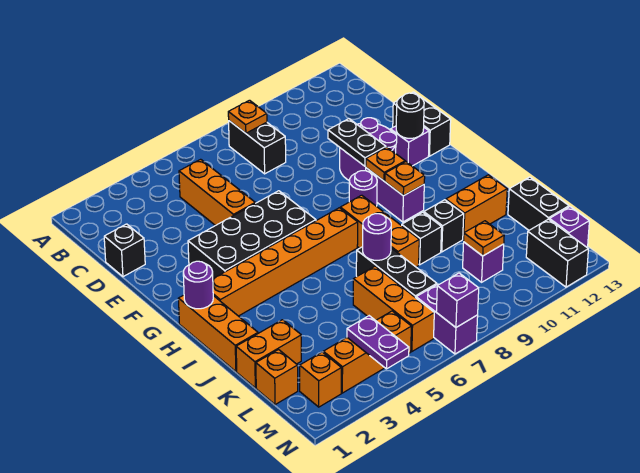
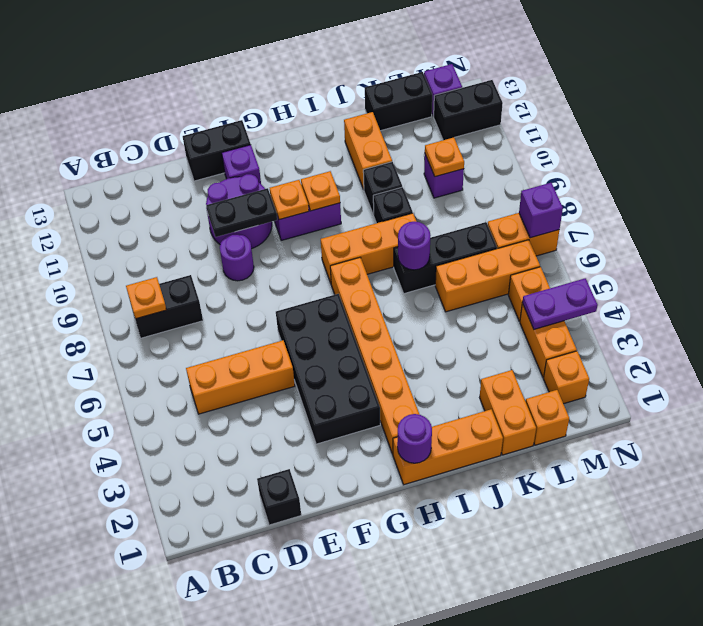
black round brick F12 level 2 -> none
purple round brick G9 level 1 -> purple round brick E9 level 1
purple brick M7:N7 level 1 -> orange brick M7:N7 level 1

